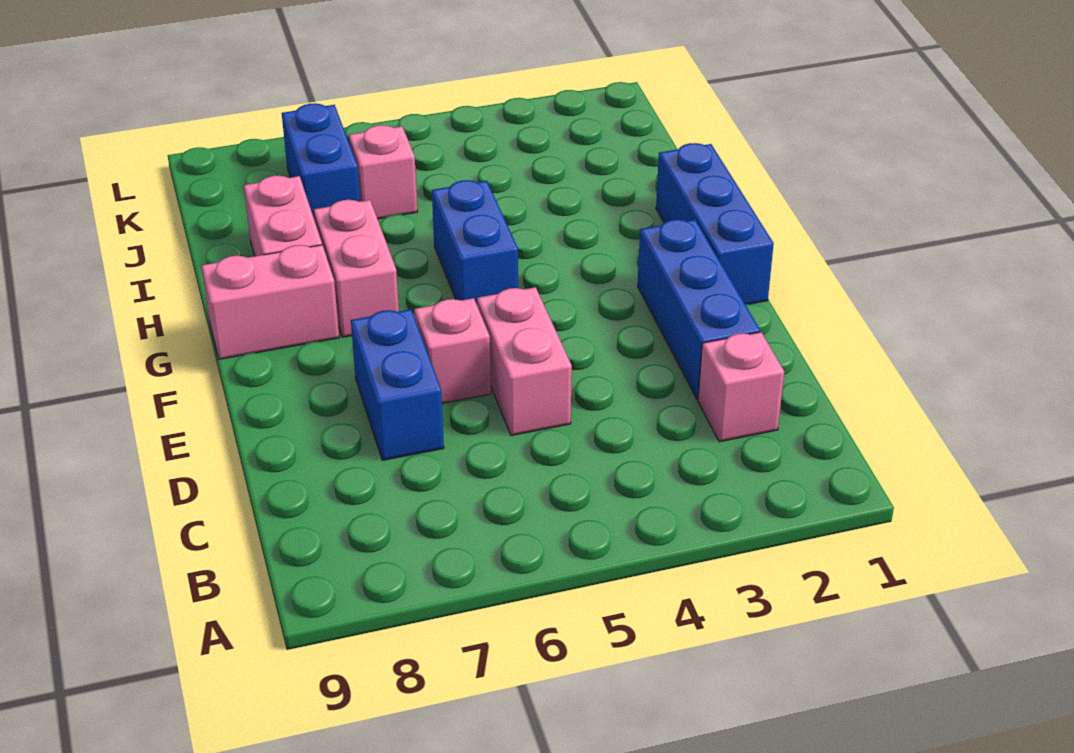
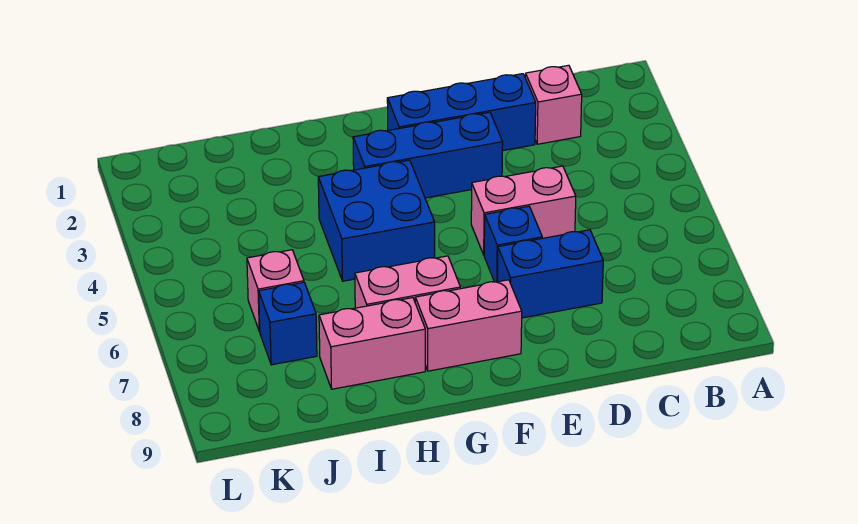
pink brick E6 level 1 -> blue brick E6 level 1
blue brick F1:H1 level 1 -> blue brick E3:G3 level 1
blue brick G5:H5 level 1 -> blue brick G4:H5 level 1
pink brick G8:G9 level 1 -> pink brick F8:G8 level 1
blue brick J7:K7 level 1 -> blue brick J7 level 1

